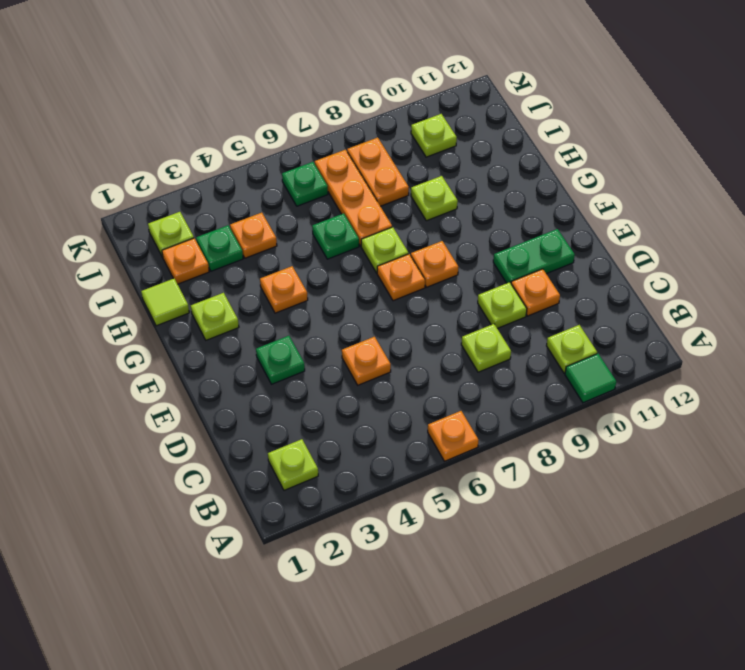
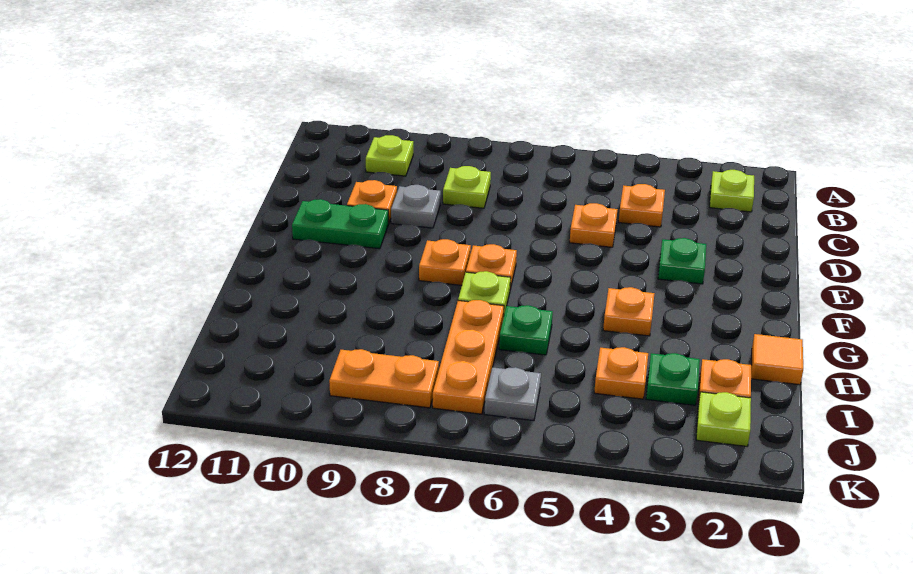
orange plate A6 level 1 -> orange plate C4 level 1
green tile A10 level 1 -> none
lime plate D9 level 1 -> grey plate D9 level 1
lime plate G2 level 1 -> none
lime tile H1 level 1 -> orange tile H1 level 1
lime plate H9 level 1 -> none
orange plate I8:J8 level 1 -> orange plate J8:J9 level 1
green plate J6 level 1 -> grey plate J6 level 1
lime plate J10 level 1 -> none

